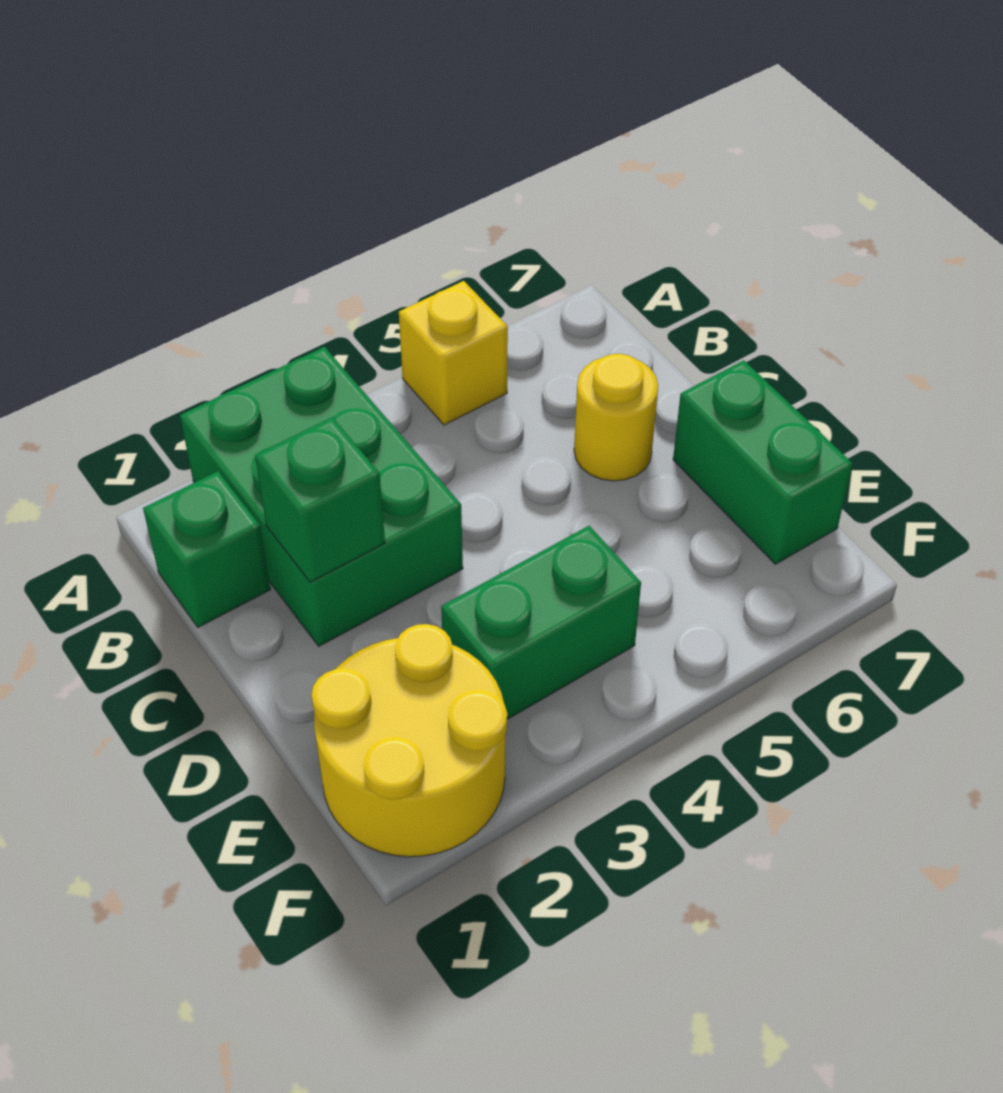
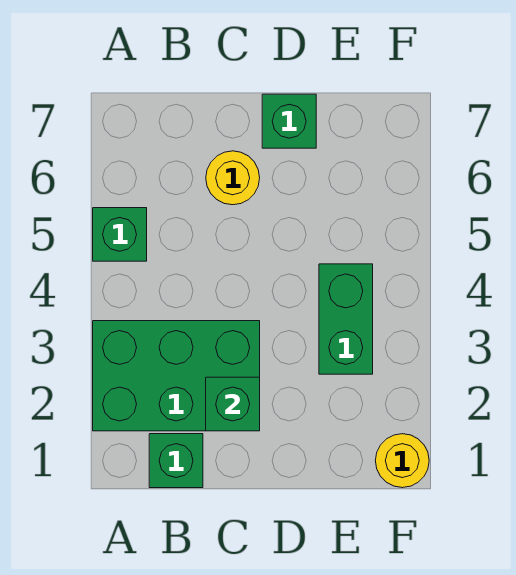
yellow brick A5 level 1 -> green brick A5 level 1
green brick D7:E7 level 1 -> green brick D7 level 1
yellow round brick E1:F2 level 1 -> yellow round brick F1 level 1

